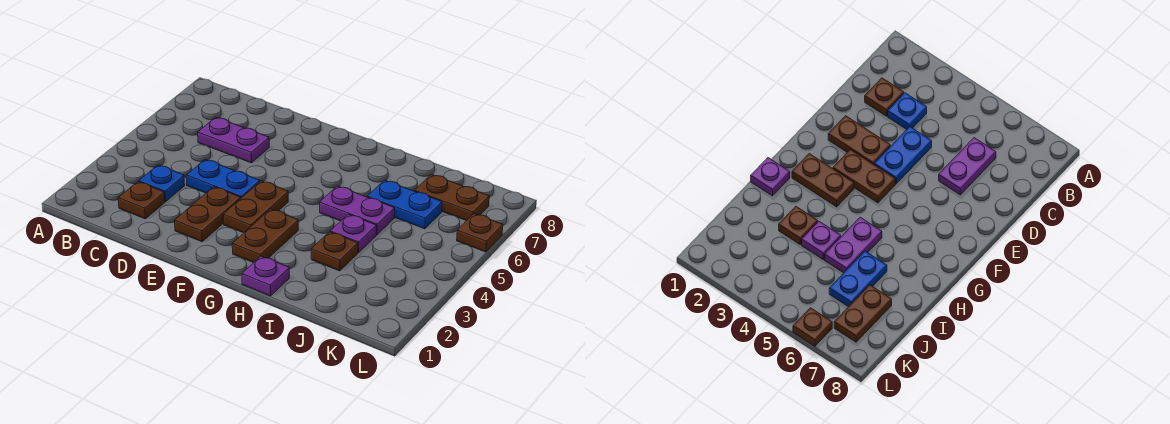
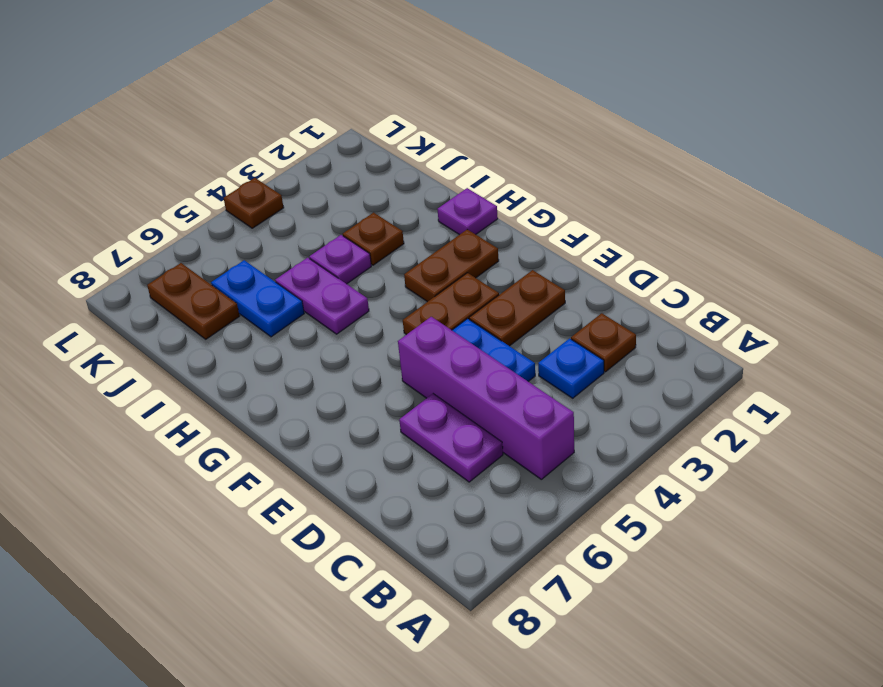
none -> purple brick B5:E5 level 1
brown plate L6 level 1 -> brown plate L4 level 1

